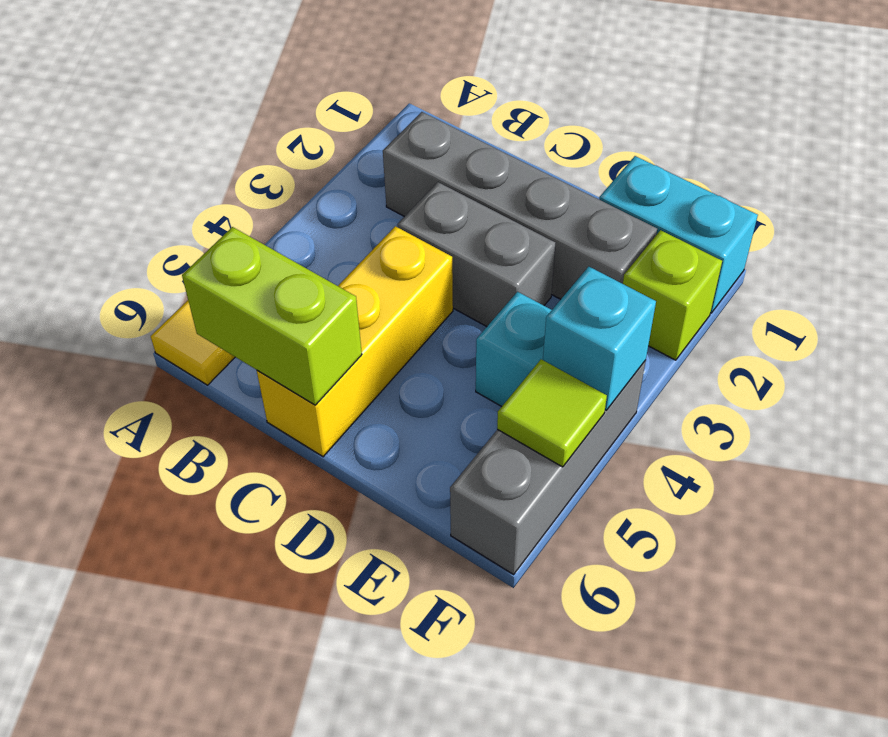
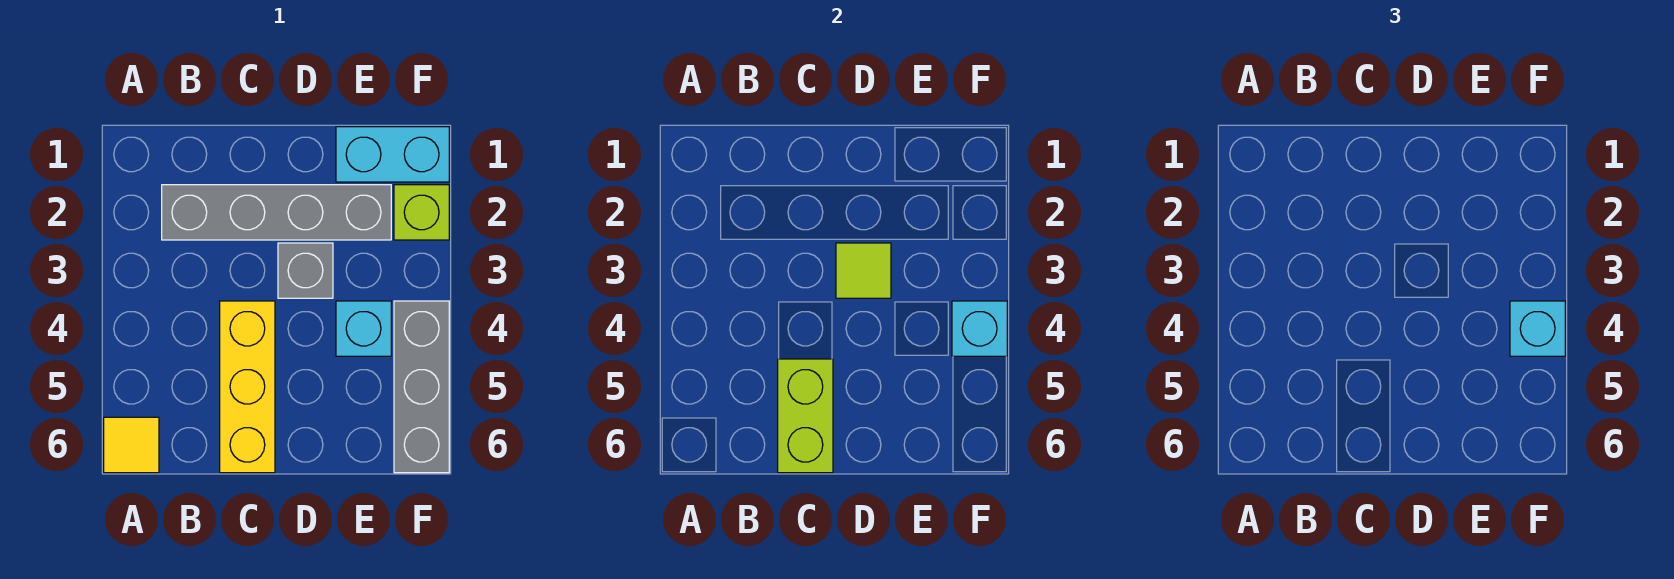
lime brick B6:C6 level 2 -> lime brick C5:C6 level 2
grey brick C3:D3 level 1 -> grey brick D3 level 1
none -> cyan brick F4 level 3
lime tile F5 level 2 -> lime tile D3 level 2

